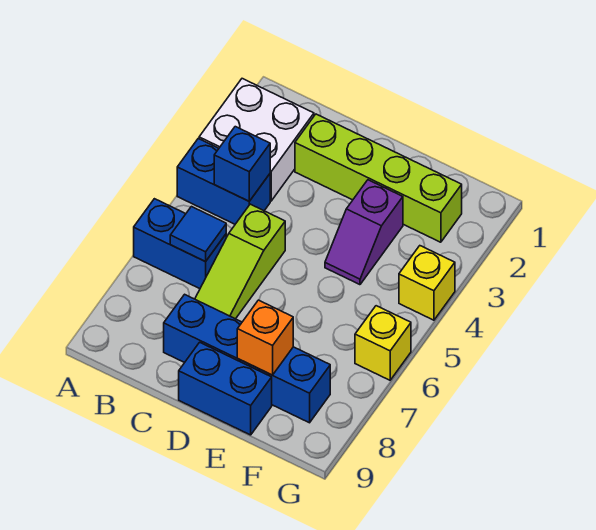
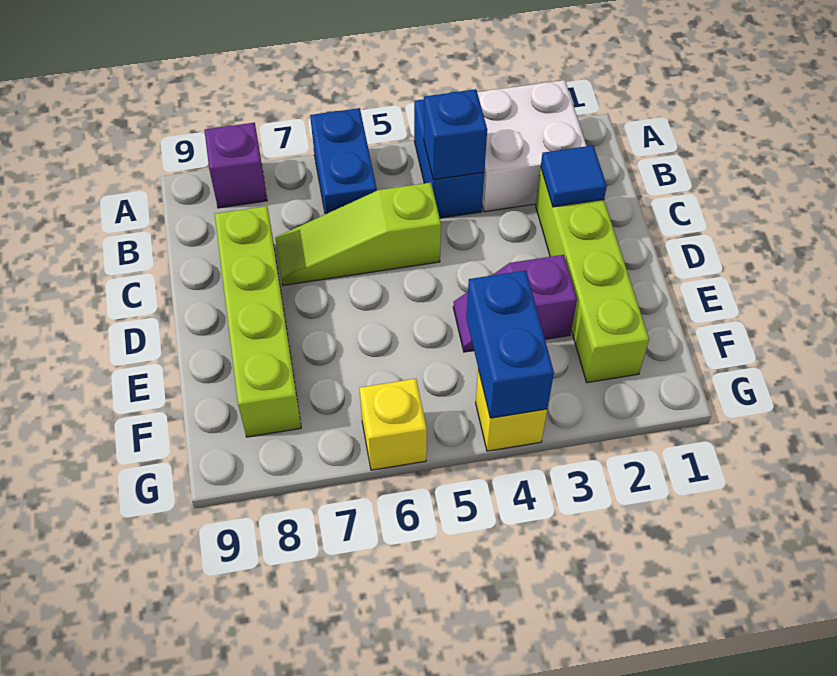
none -> purple brick A8 level 1
blue tile B6 level 2 -> blue tile C2 level 2
blue brick C8:F8 level 1 -> lime brick C8:F8 level 1
blue brick D9:E9 level 1 -> blue brick F4:G4 level 2
orange brick E8 level 2 -> none

